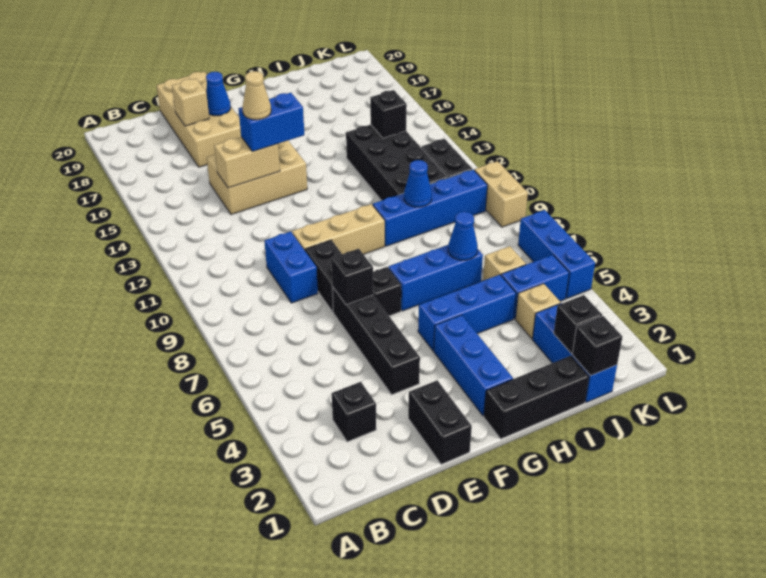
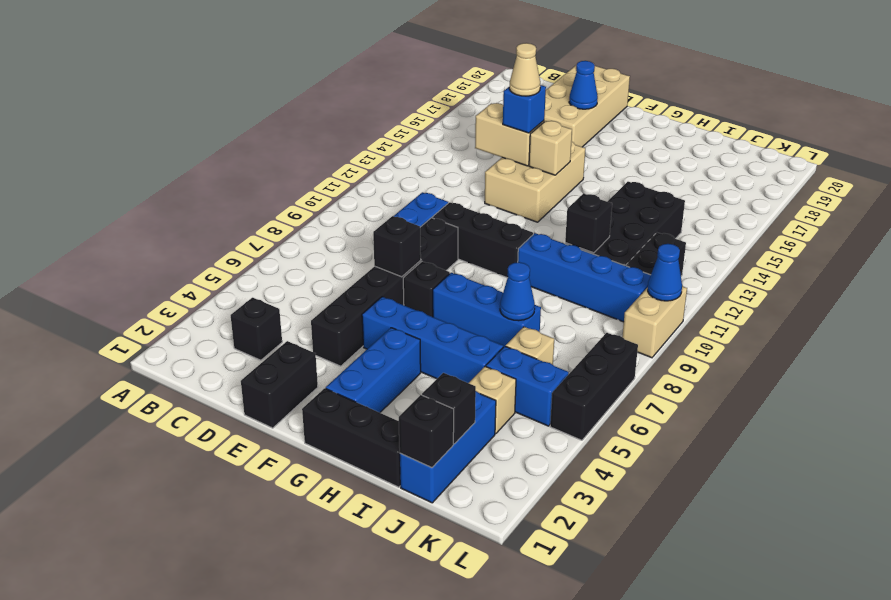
tan brick D14:F15 level 1 -> tan brick E13:F15 level 1
tan brick D18 level 2 -> tan brick F14 level 2
tan brick E10:G10 level 1 -> black brick E10:G10 level 1
blue brick E14:F14 level 3 -> blue brick E14 level 3
blue brick G5:I5 level 1 -> blue brick F5:I5 level 1
blue cone I10 level 2 -> blue cone L10 level 2
black brick J14 level 2 -> black brick I11 level 2
blue brick L5:L7 level 1 -> black brick L5:L7 level 1

